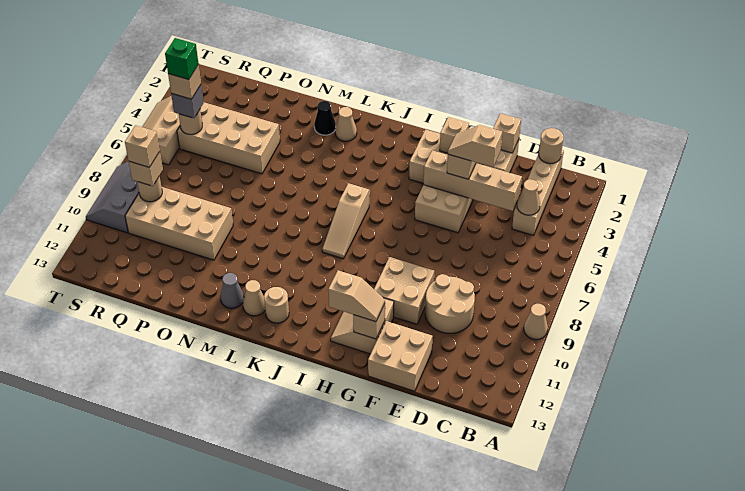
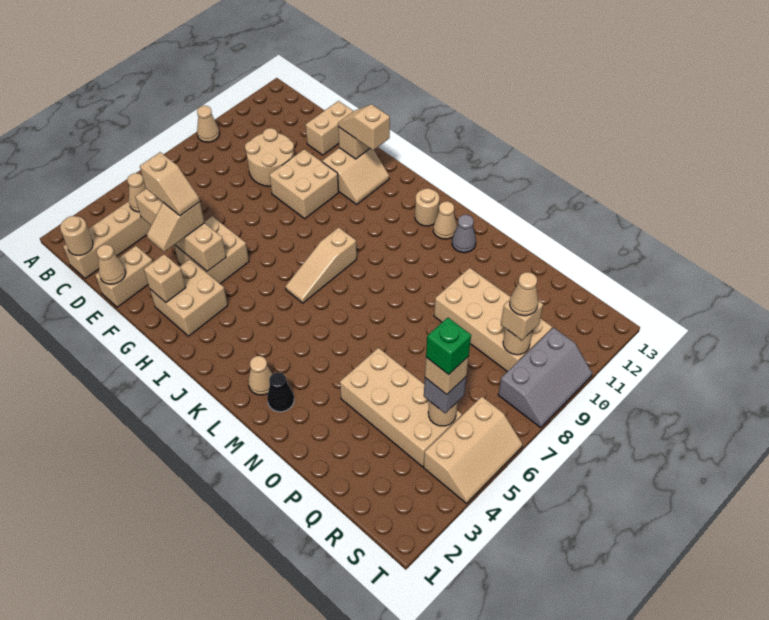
tan brick E1 level 2 -> tan cone E1 level 2
tan brick E12:F13 level 1 -> tan brick E12:E13 level 1
tan slope J6:J8 level 1 top 6 -> tan slope J6:J8 level 1 top 8
tan brick R9 level 4 -> tan cone R9 level 4

